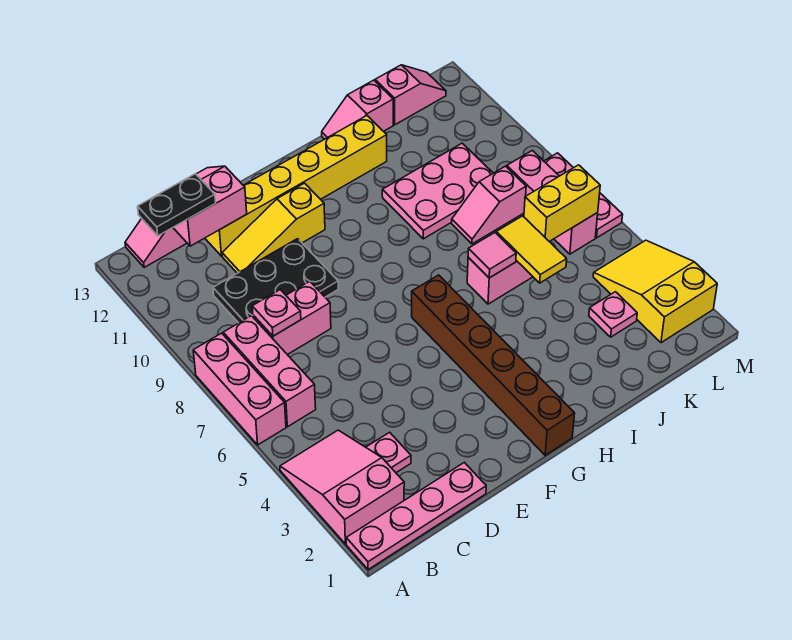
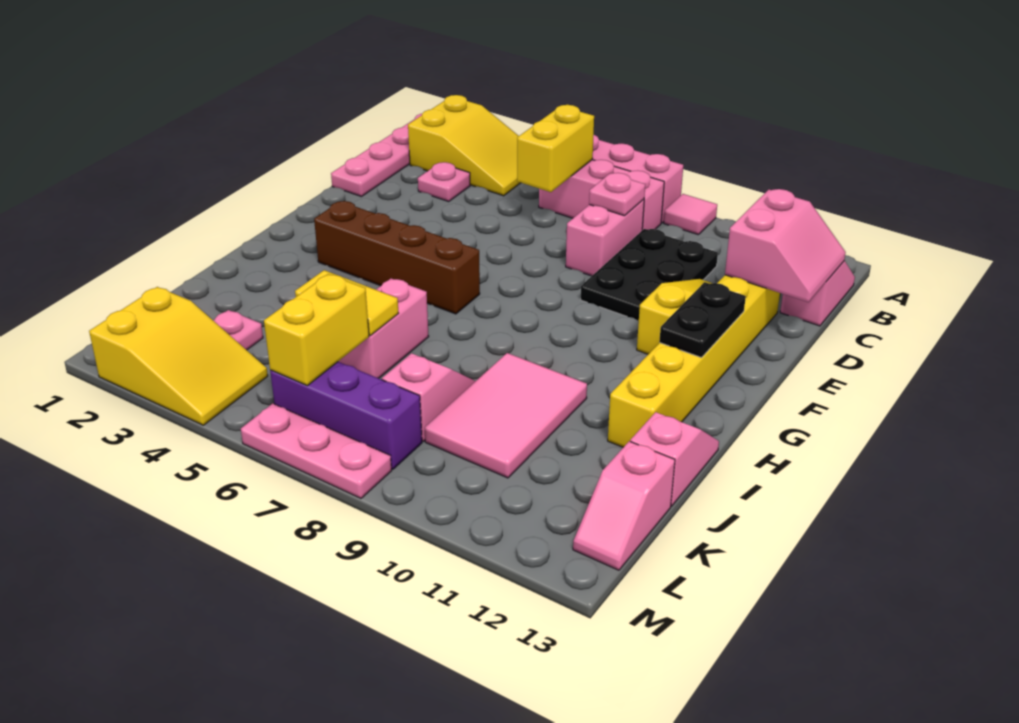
pink slope A2:B4 level 1 top 2 -> yellow slope A2:B4 level 1 top 2
none -> yellow brick B6:C6 level 2
black plate B12:C12 level 3 -> black plate F12:G12 level 2
brown brick G1:G6 level 1 -> brown brick G3:G6 level 1
pink tile I6 level 2 -> pink tile A9 level 1
pink plate I9:K10 level 1 -> pink tile I9:K10 level 1
pink brick L6:L8 level 1 -> purple brick L6:L8 level 1

